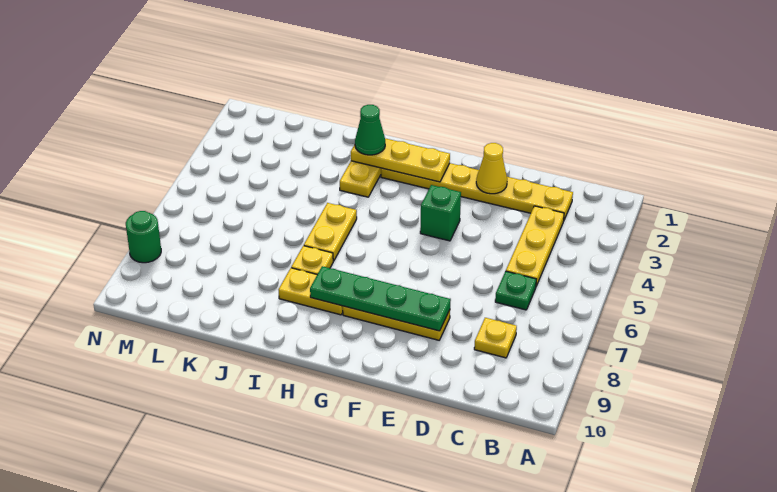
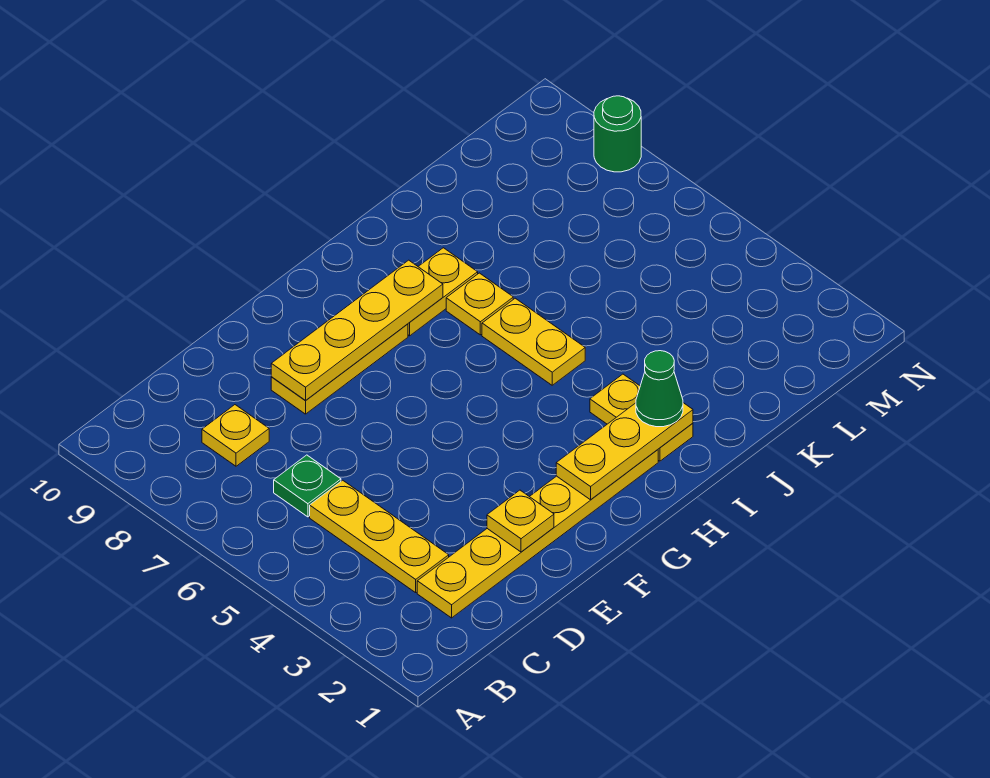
yellow cone E2 level 2 -> yellow plate E2 level 2
green plate E8:H8 level 2 -> yellow plate E8:H8 level 2
green brick F4 level 1 -> none

